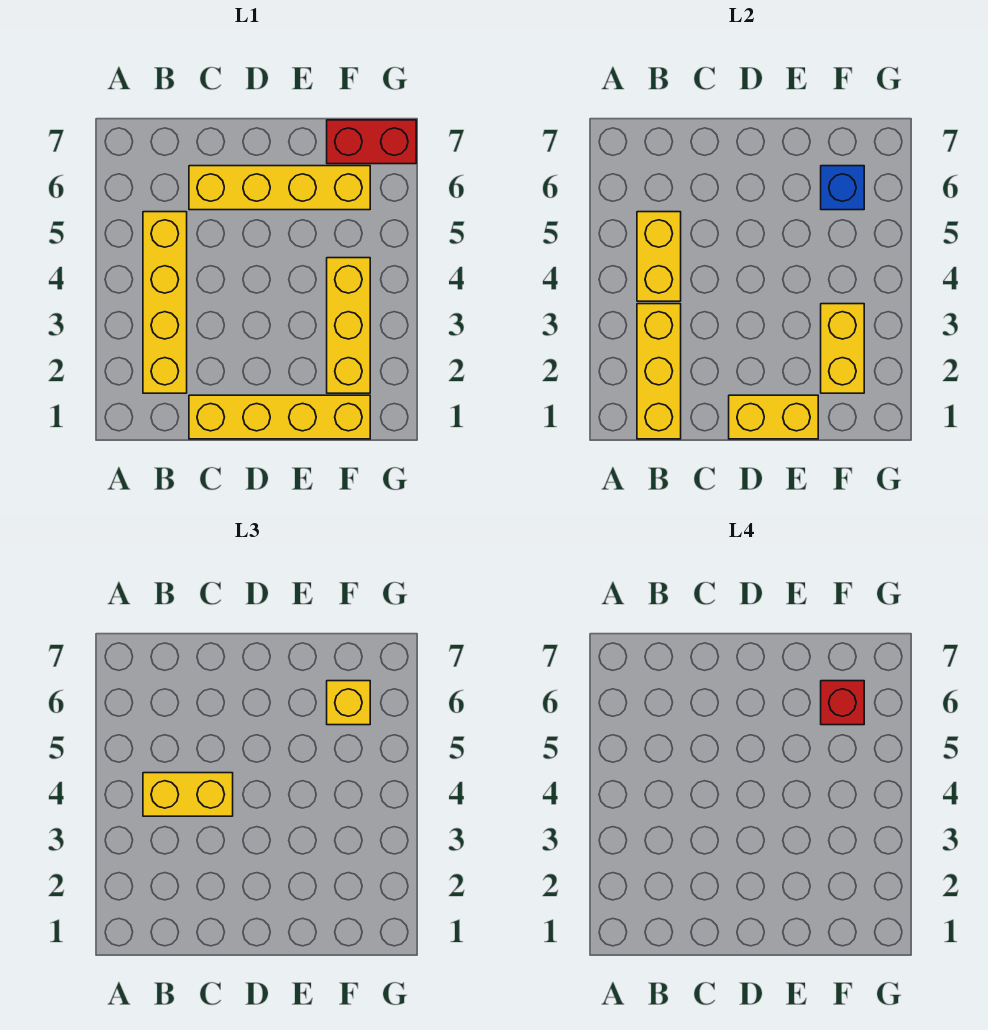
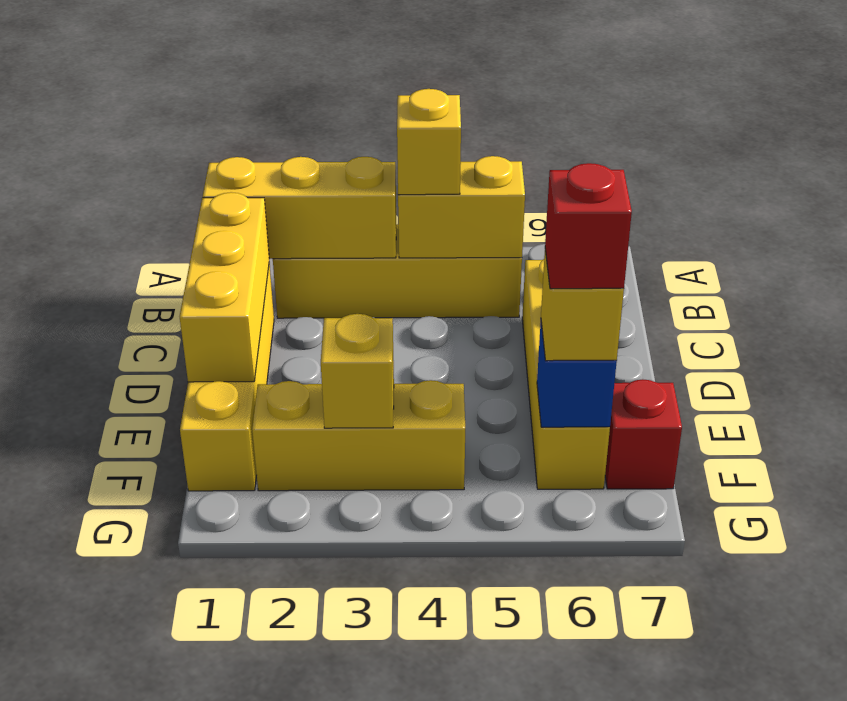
yellow brick B4:C4 level 3 -> yellow brick B4 level 3
yellow brick D1:E1 level 2 -> yellow brick C1:E1 level 2
yellow brick F2:F3 level 2 -> yellow brick F3 level 2
red brick F7:G7 level 1 -> red brick F7 level 1

